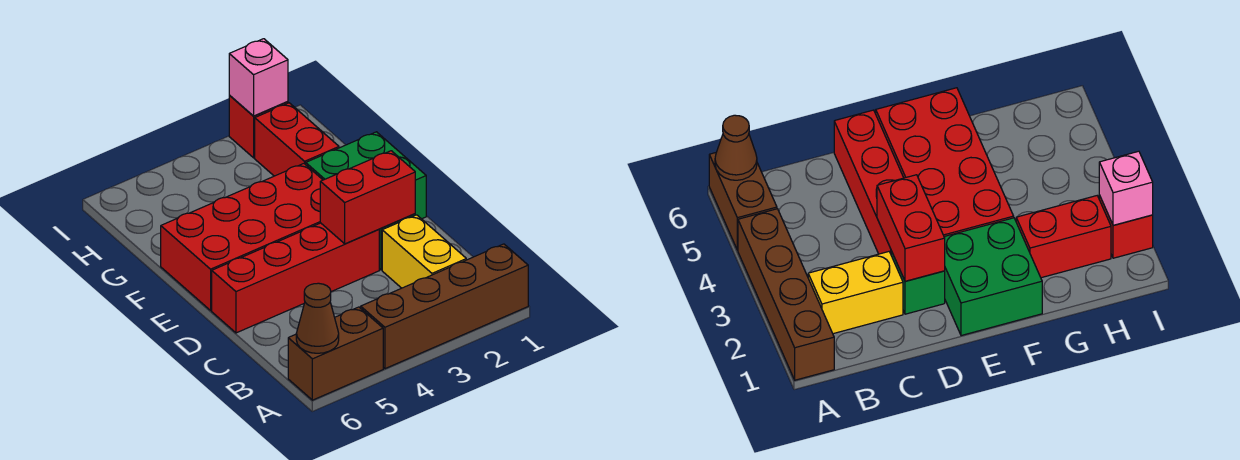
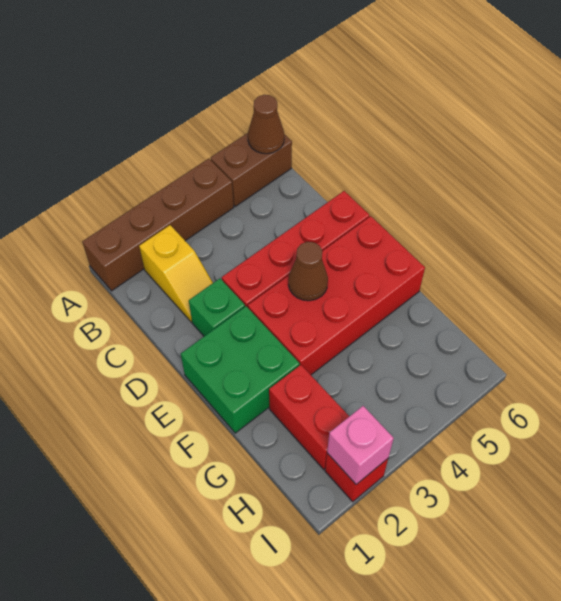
yellow brick B2:C2 level 1 -> yellow slope B2:C2 level 1 top B
red brick D2:D3 level 2 -> none
none -> brown cone E4 level 2

